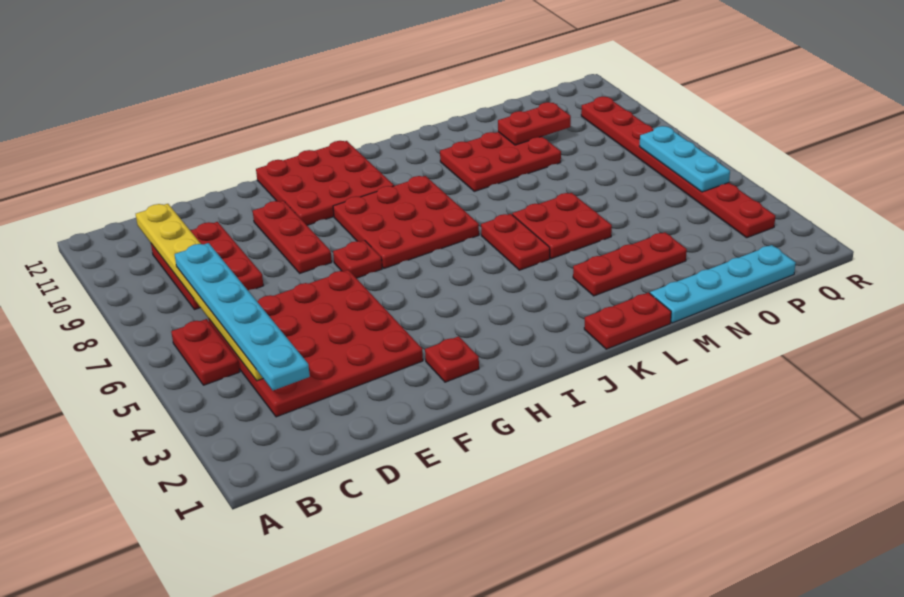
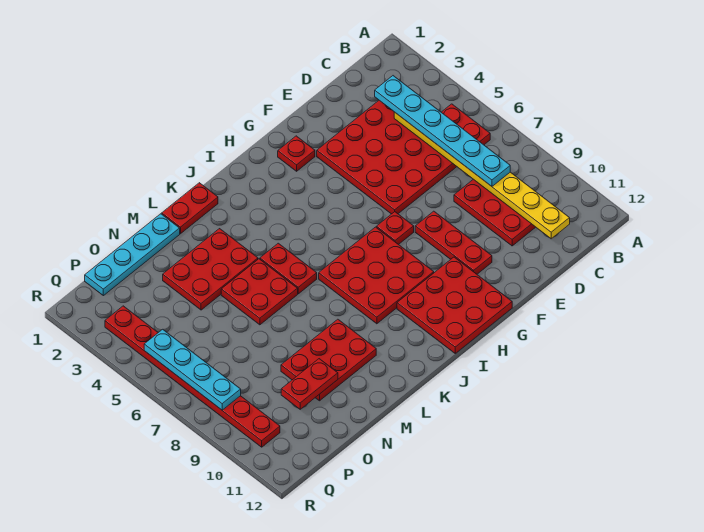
red plate L3:N3 level 1 -> red plate L3:N4 level 1
cyan plate Q5:Q7 level 2 -> cyan plate Q5:Q8 level 2

